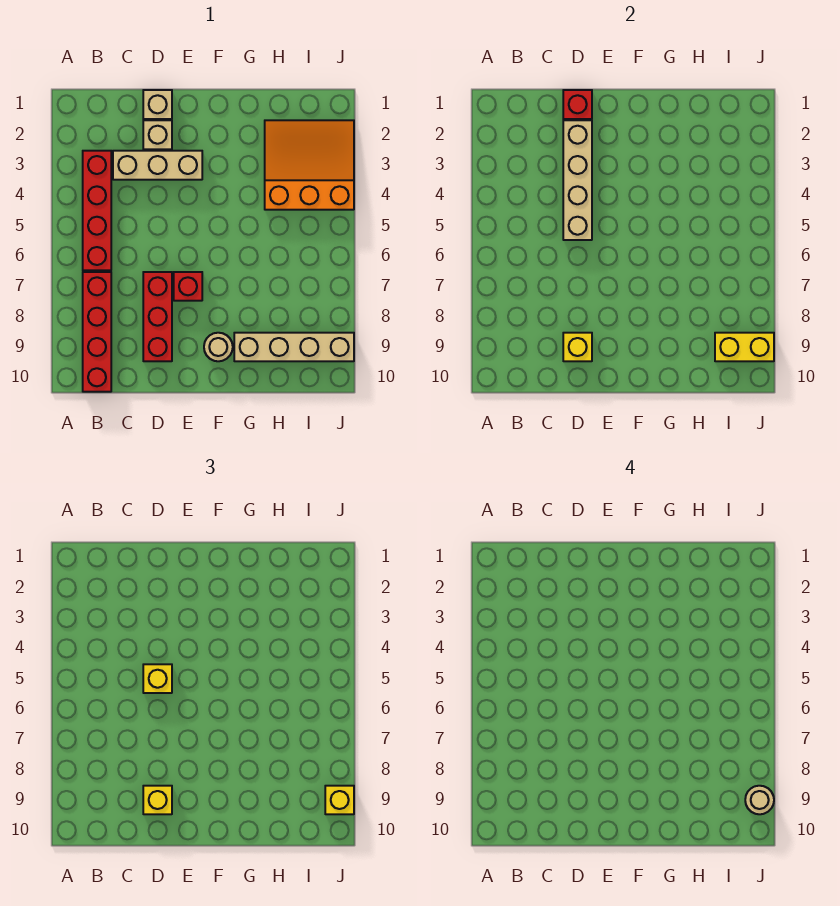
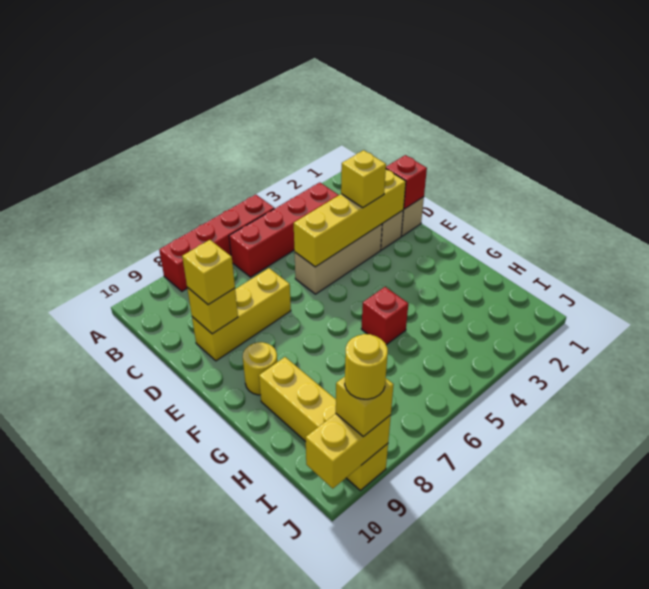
red brick B7:B10 level 1 -> red brick A5:A8 level 1
tan brick C3:E3 level 1 -> tan brick D3:D5 level 1
tan brick D2:D5 level 2 -> yellow brick D2:D5 level 2
yellow brick D5 level 3 -> yellow brick D3 level 3
red brick D7:D9 level 1 -> yellow brick D7:D9 level 1
red brick E7 level 1 -> red brick G5 level 1
tan round brick F9 level 1 -> yellow round brick F9 level 1
tan brick G9:J9 level 1 -> yellow brick G9:J9 level 1
orange slope H2:J4 level 1 top 4 -> none
yellow brick I9:J9 level 2 -> yellow brick J9:J10 level 2
tan round brick J9 level 4 -> yellow round brick J9 level 4

